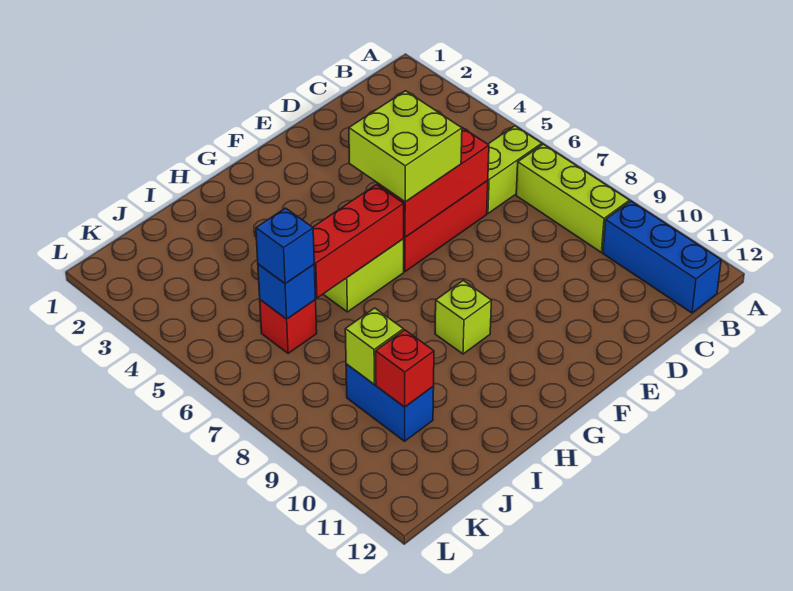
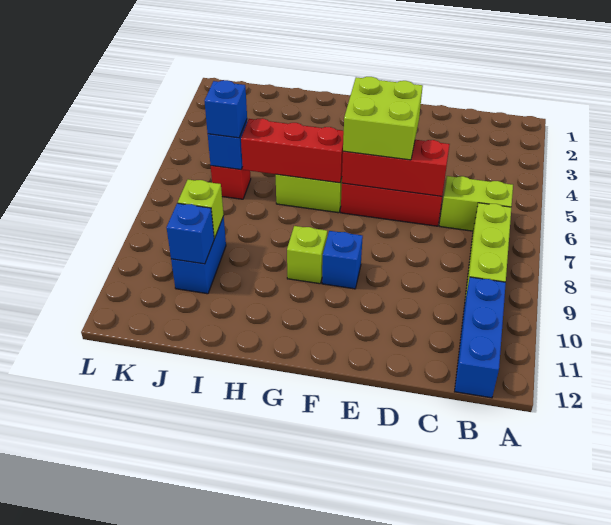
none -> blue brick F9 level 1
red brick J10 level 2 -> blue brick J10 level 2

